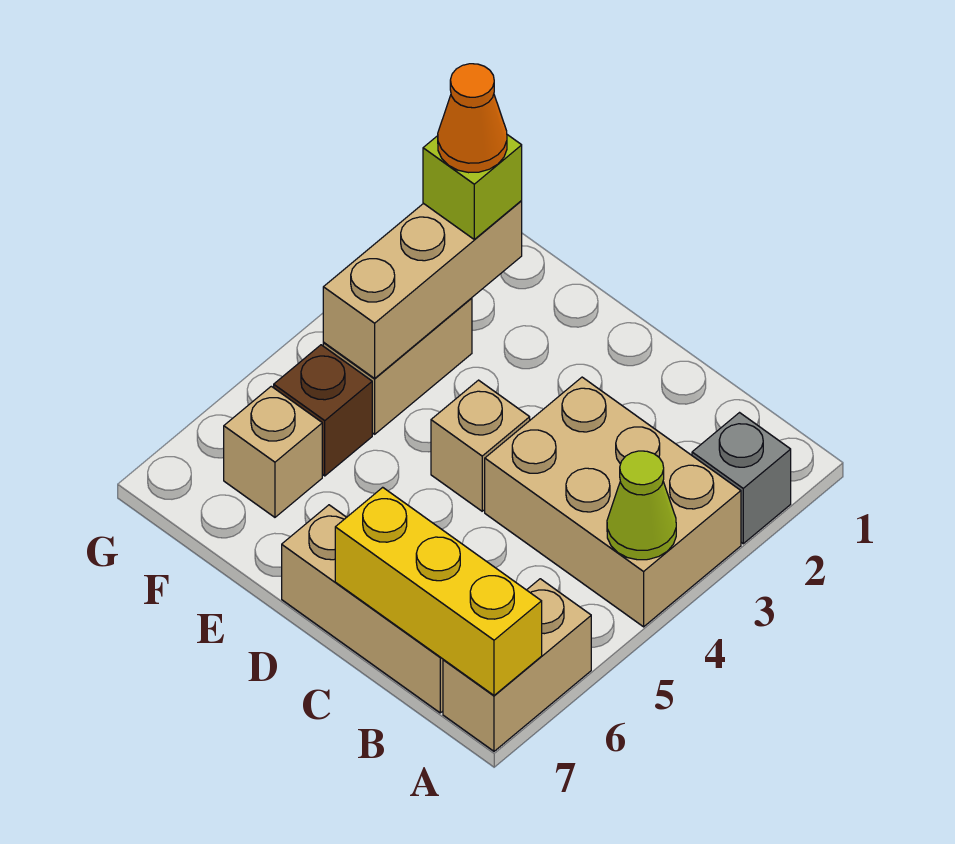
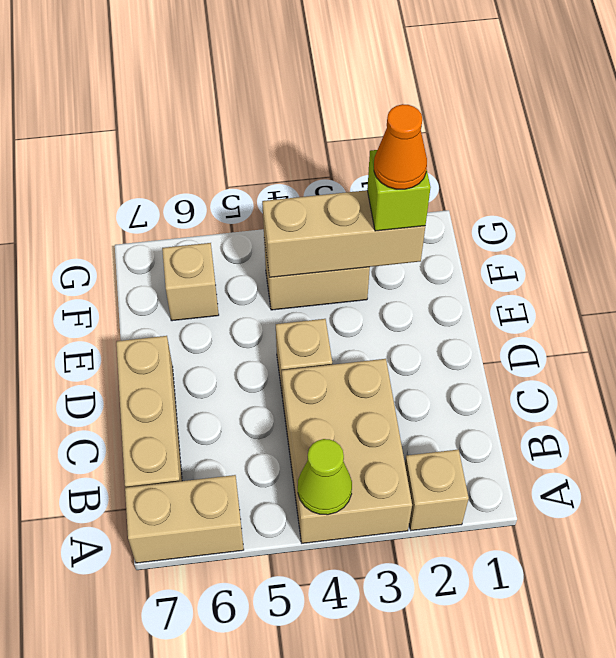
grey brick A2 level 1 -> tan brick A2 level 1
yellow brick A7:C7 level 2 -> none
brown brick F5 level 1 -> none

